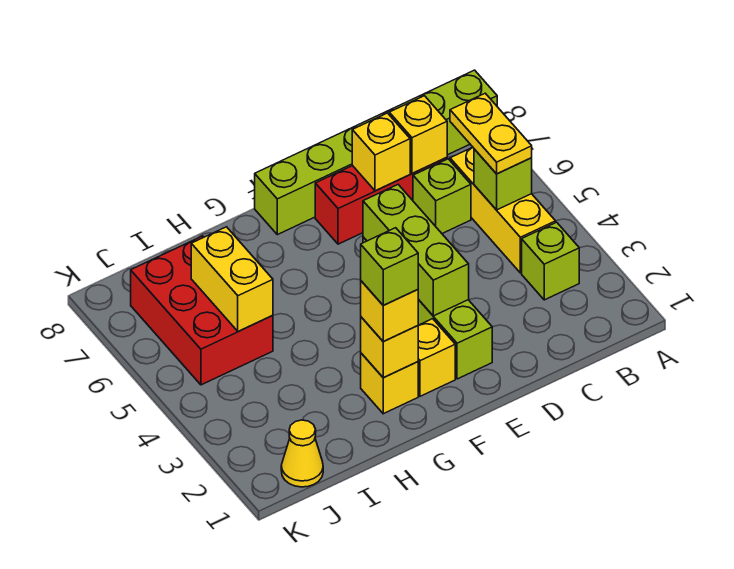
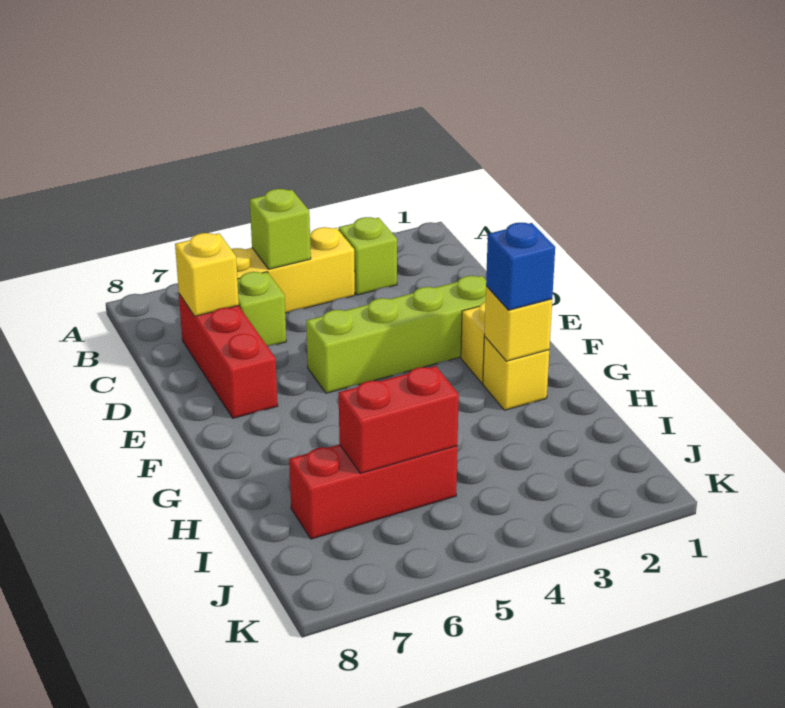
lime brick A8:F8 level 1 -> none
yellow plate B5:B6 level 3 -> none
yellow brick D7 level 2 -> none
lime brick E3:E5 level 2 -> none
yellow brick G2 level 3 -> blue brick G2 level 3
lime brick G2 level 4 -> none
red brick I5:J7 level 1 -> red brick I5:I7 level 1
yellow brick I5:I6 level 2 -> red brick I5:I6 level 2
yellow cone J1 level 1 -> none

